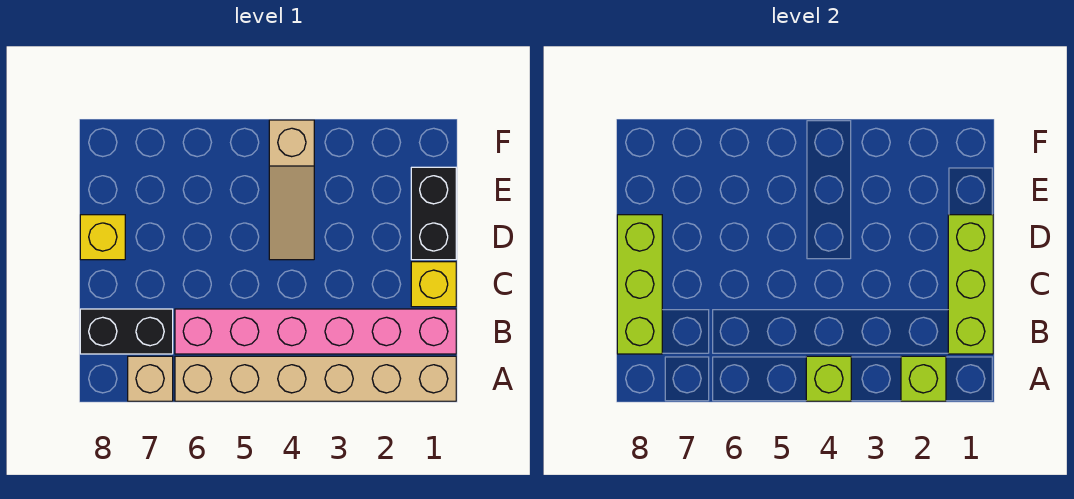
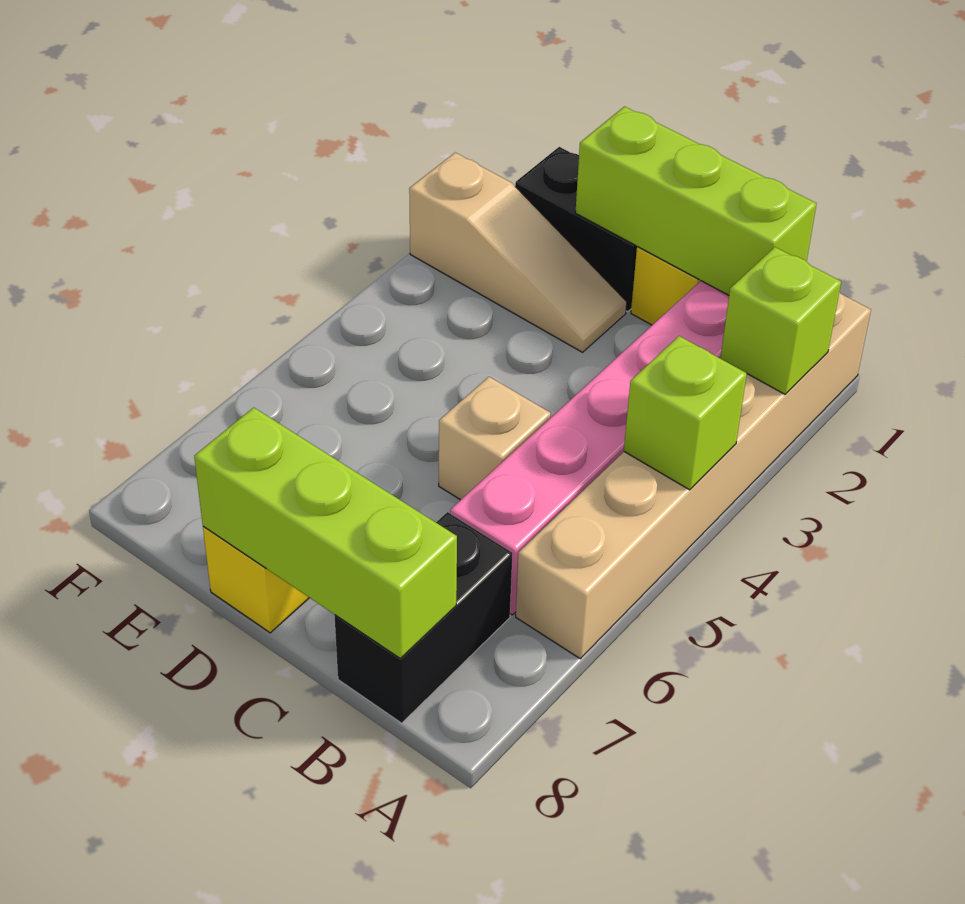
tan brick A7 level 1 -> tan brick C5 level 1
tan slope D4:F4 level 1 top F -> tan slope D2:F2 level 1 top F

